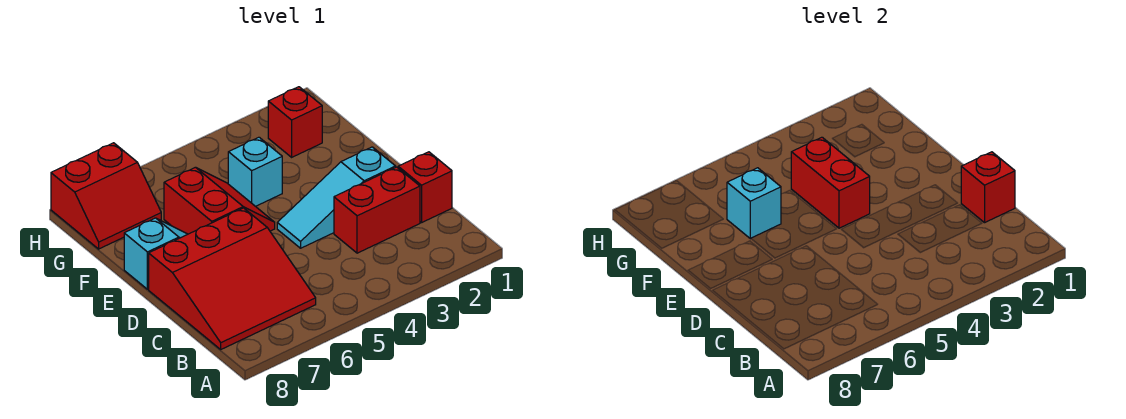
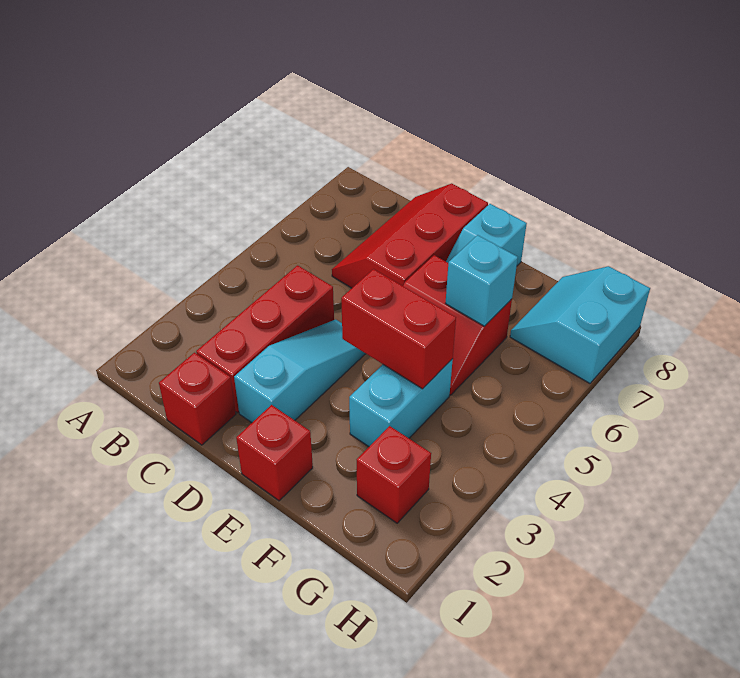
red slope B6:D8 level 1 top D -> red slope C6:D8 level 1 top D
red brick C1 level 2 -> red brick E1 level 1
red brick C2:C3 level 1 -> red brick C2:C4 level 1
cyan brick F4 level 1 -> cyan brick F3:F4 level 1
red slope G7:H8 level 1 top H -> cyan slope G7:H8 level 1 top H

